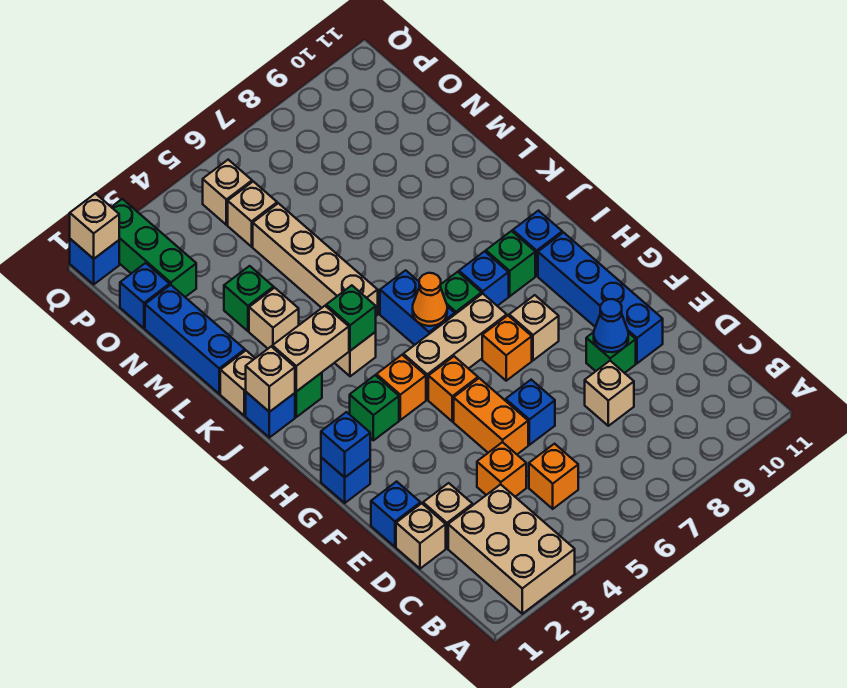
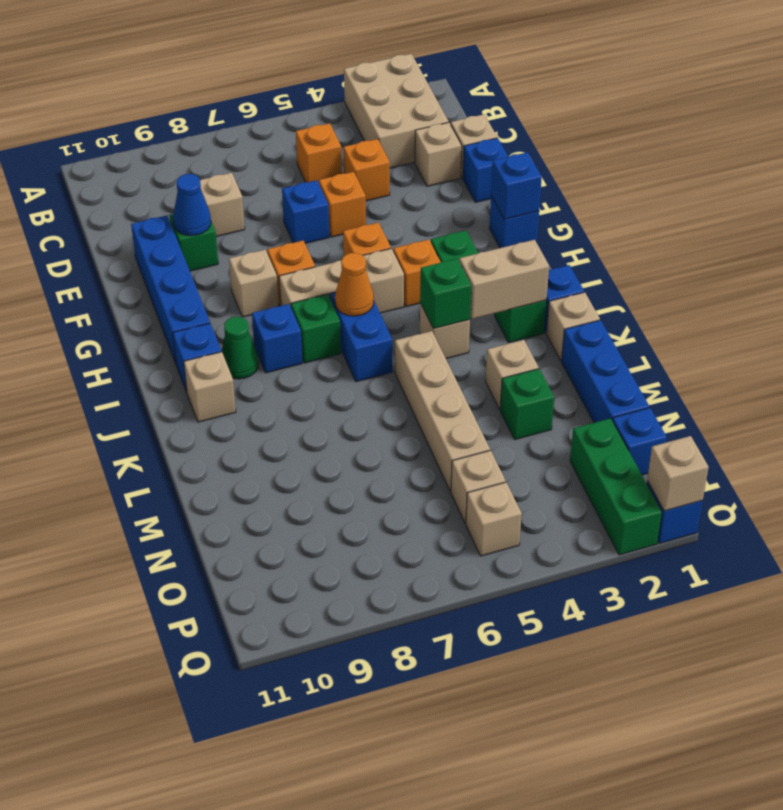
orange brick E5:F5 level 1 -> orange brick E5 level 1
green brick I9 level 1 -> green cone I9 level 1
tan brick J1 level 2 -> tan brick J10 level 1

